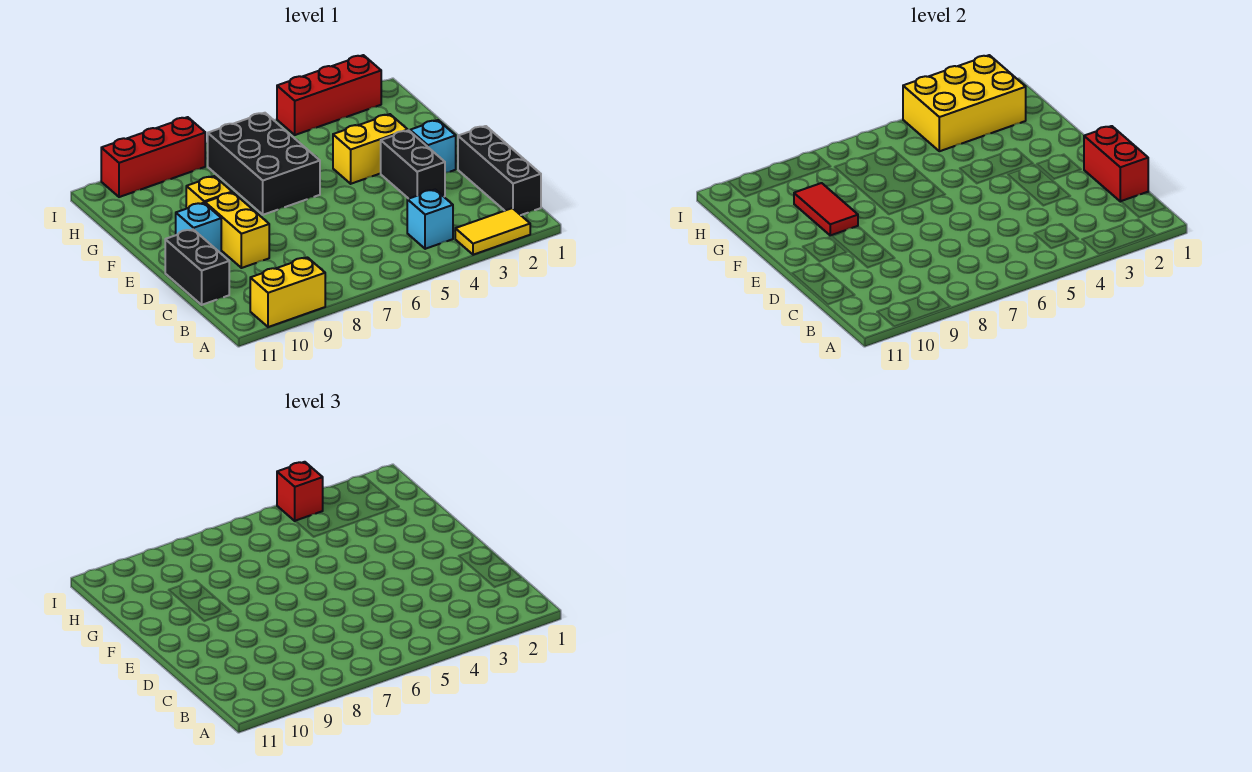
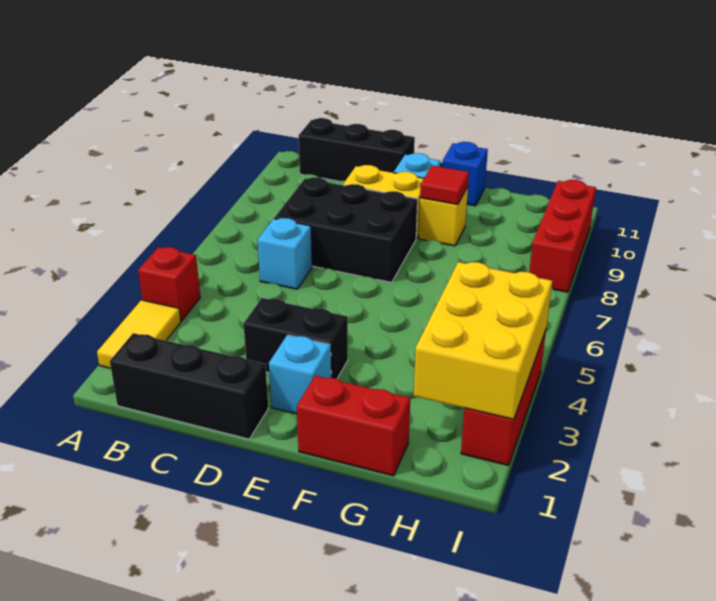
yellow brick A9:A10 level 1 -> none
cyan brick B4 level 1 -> cyan brick C6 level 1
red brick C1:D1 level 2 -> red brick F1:G1 level 1
black brick C11:D11 level 1 -> black brick B11:D11 level 1
yellow brick F3:F4 level 1 -> none
black brick F6:H7 level 1 -> black brick C7:E8 level 1
red tile F9:G9 level 2 -> red tile F9 level 2
none -> blue brick F11 level 1
red brick I4 level 3 -> red brick A4 level 1

